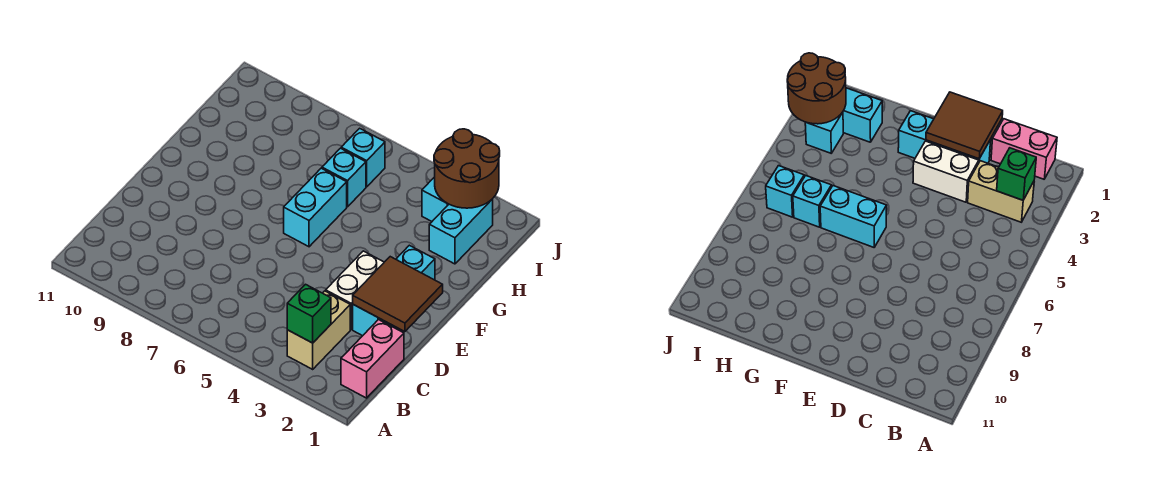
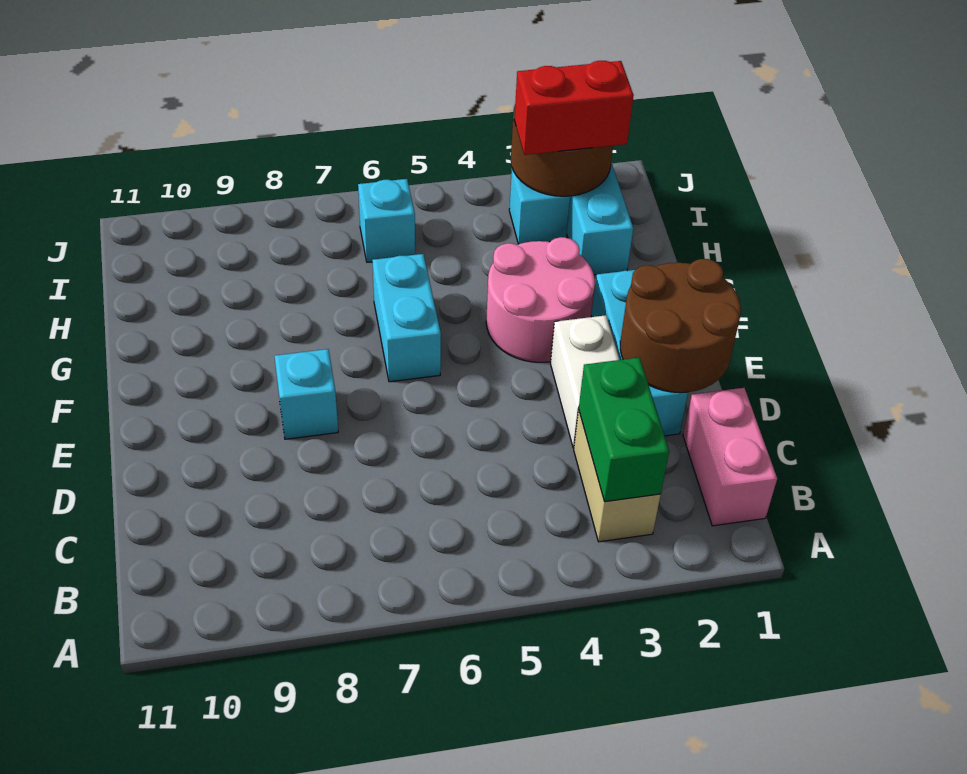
green brick B3 level 2 -> green brick B3:C3 level 2
brown tile D1:E2 level 2 -> brown round brick D1:E2 level 2
none -> pink round brick F3:G4 level 1
cyan brick H6 level 1 -> cyan brick E8 level 1
none -> red brick I2:I3 level 3

